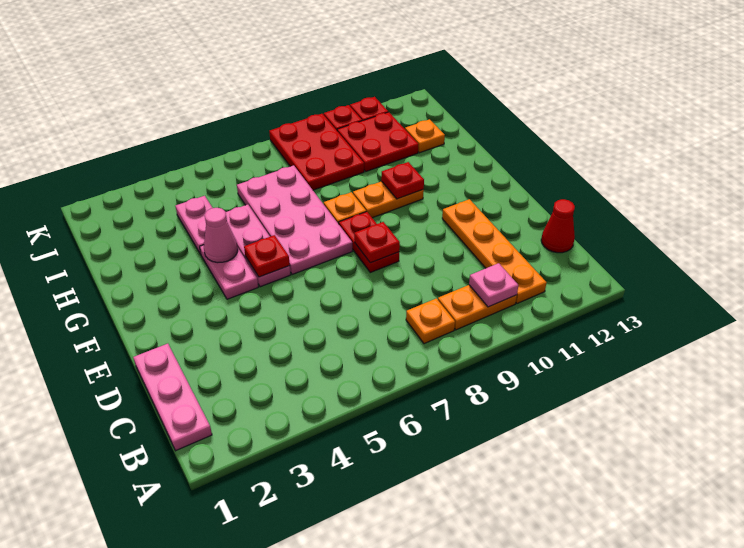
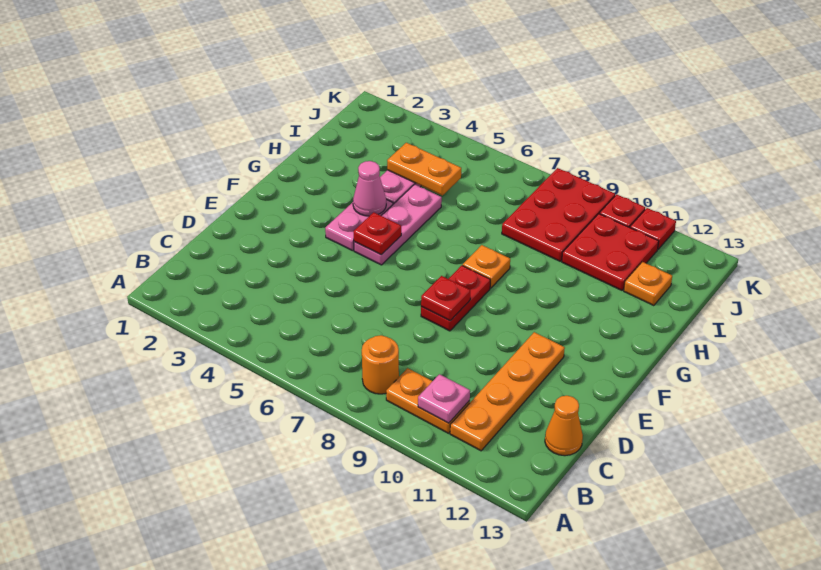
pink plate B1:D1 level 1 -> none
orange plate B8 level 1 -> orange round brick B8 level 1
red cone C13 level 1 -> orange cone C13 level 1
pink plate F6:I7 level 1 -> none
orange plate G9:G10 level 1 -> orange plate I4:I5 level 2
red plate G10 level 2 -> none

